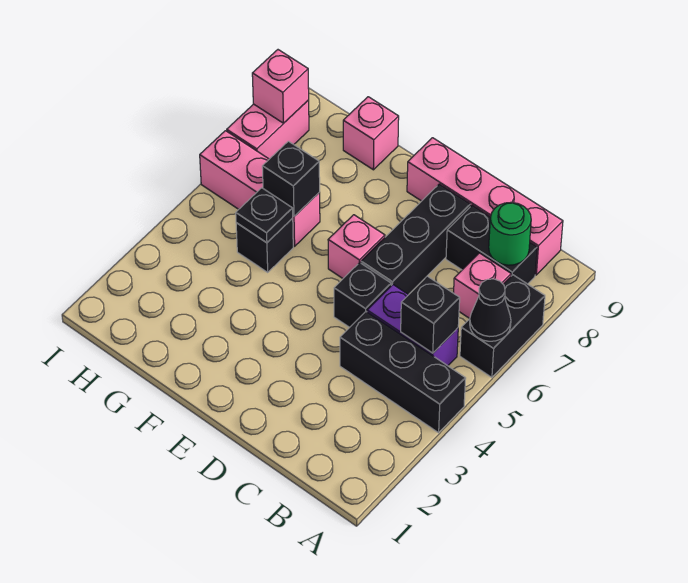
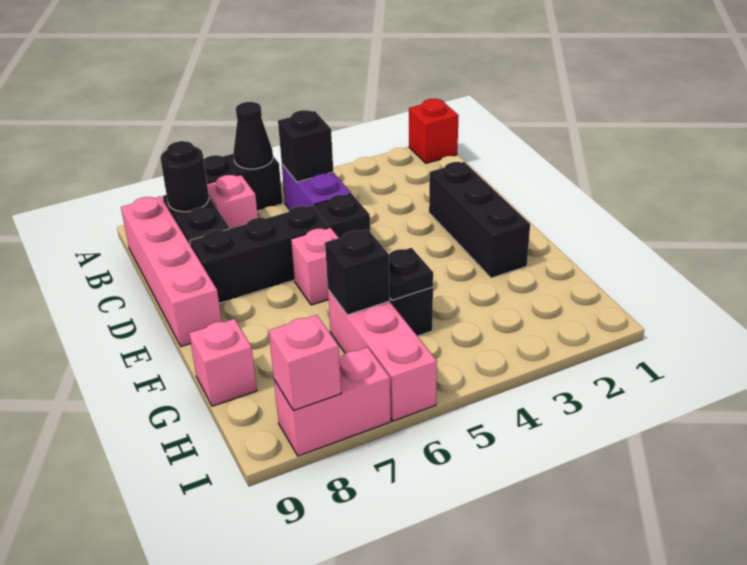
none -> red brick A1 level 1
black brick A4:C4 level 1 -> black brick D2:F2 level 1
green round brick B8 level 2 -> black round brick B8 level 2

